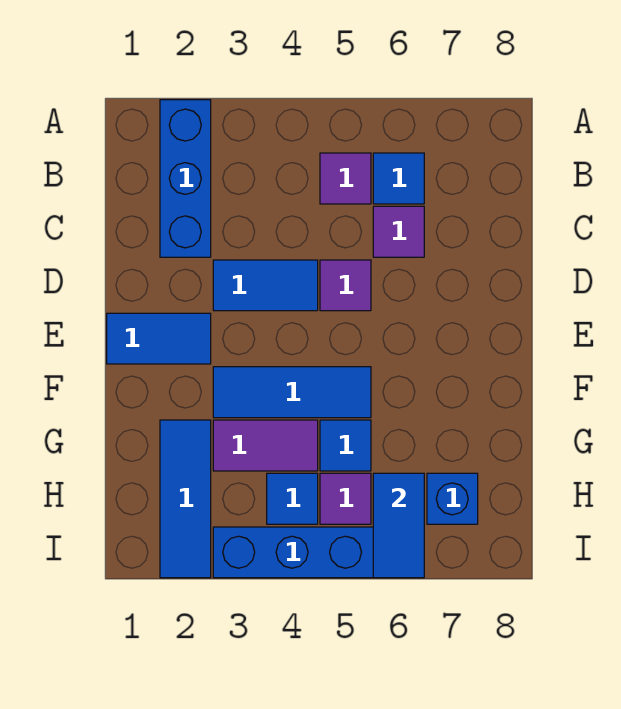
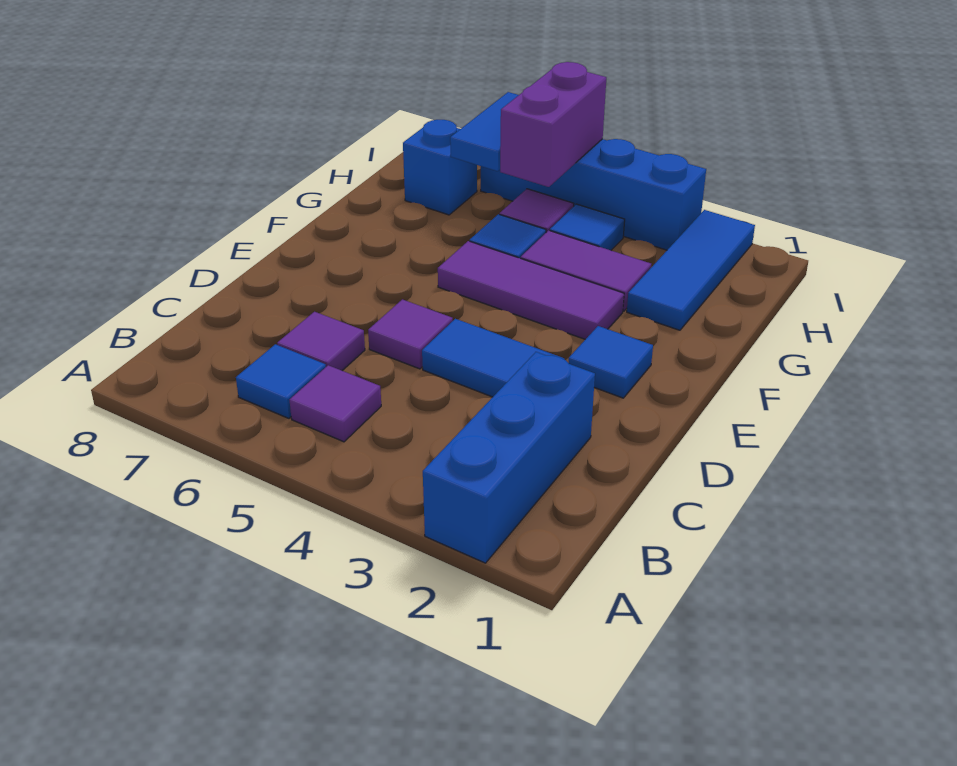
blue tile E1:E2 level 1 -> blue tile E2 level 1
blue tile F3:F5 level 1 -> purple tile F3:F5 level 1
none -> purple brick H5:I5 level 2

